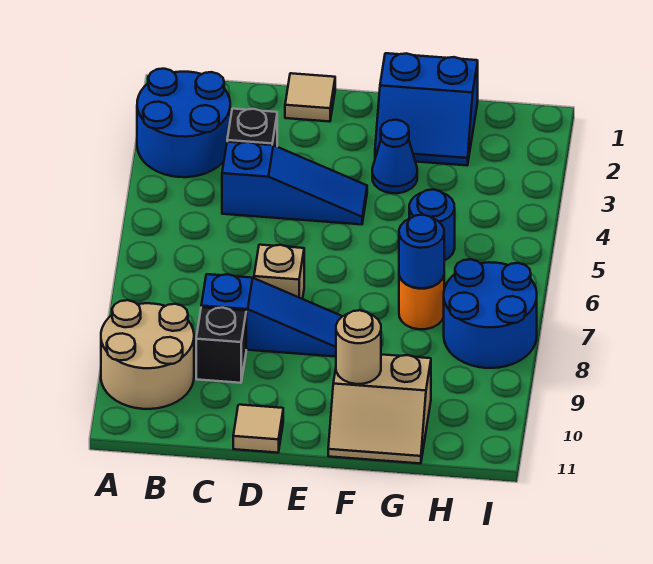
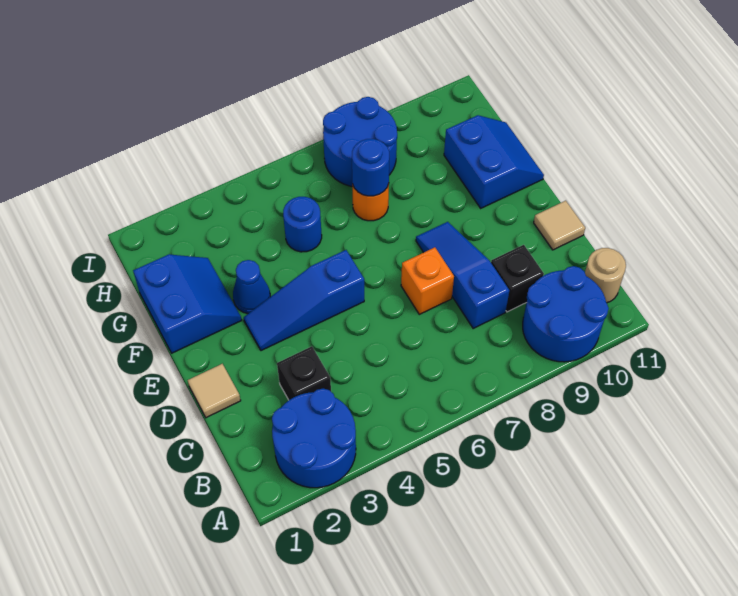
tan round brick A9:B10 level 1 -> blue round brick A9:B10 level 1
blue slope C4:E4 level 1 top C -> blue slope E3:E5 level 1 top 5
tan brick D7 level 1 -> orange brick D7 level 1
tan slope F10:G11 level 1 top 10 -> blue slope F10:G11 level 1 top 10
tan round brick F10 level 2 -> tan round brick B11 level 1

